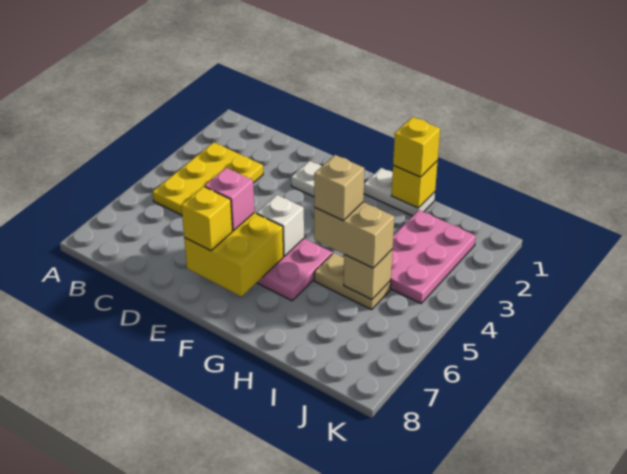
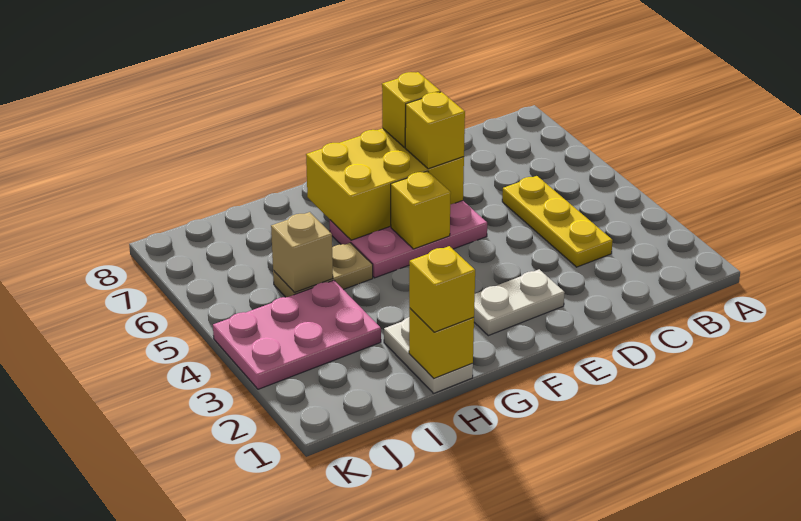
yellow plate B3:C5 level 1 -> yellow plate C3:C5 level 1
yellow brick E6:F7 level 2 -> yellow brick E6:G7 level 2
pink brick E6 level 3 -> yellow brick E6 level 3
white brick F5 level 2 -> yellow brick F5 level 2
white plate G1:H1 level 1 -> white plate H1:H2 level 1
tan brick H5:I5 level 3 -> none
tan brick H5 level 4 -> none
pink plate I2:J4 level 1 -> pink plate I3:K4 level 1

